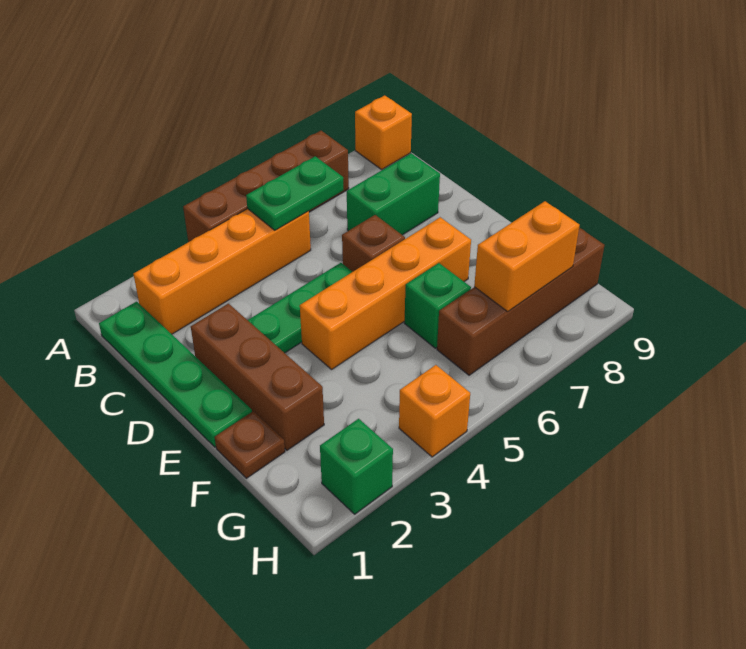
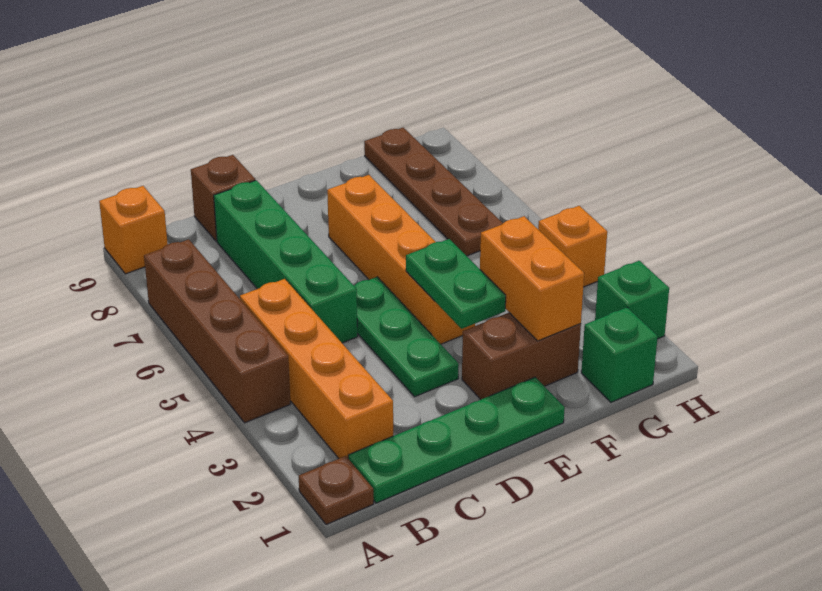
green plate B5:B6 level 2 -> green plate E3:E4 level 2
green brick C7:C8 level 1 -> green brick C5:C8 level 1
brown brick D2:F2 level 1 -> brown brick E2:F2 level 1
brown brick D6 level 1 -> brown brick C9 level 1
brown plate F1 level 1 -> brown plate A1 level 1
green brick F6 level 1 -> green brick G1 level 1
brown brick G6:G9 level 1 -> brown plate G6:G9 level 1
orange brick G7:G8 level 2 -> orange brick F2:F3 level 2

